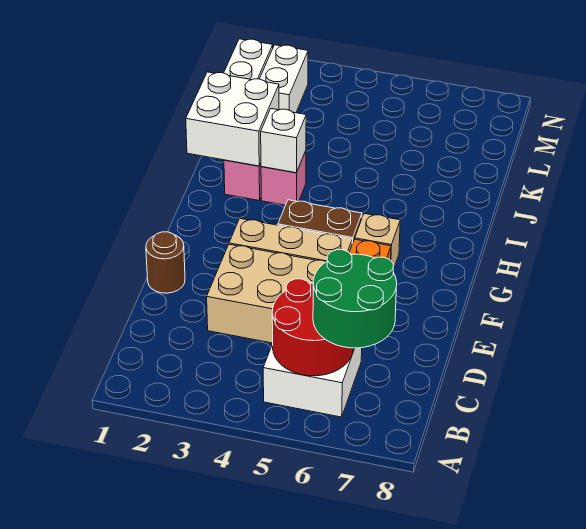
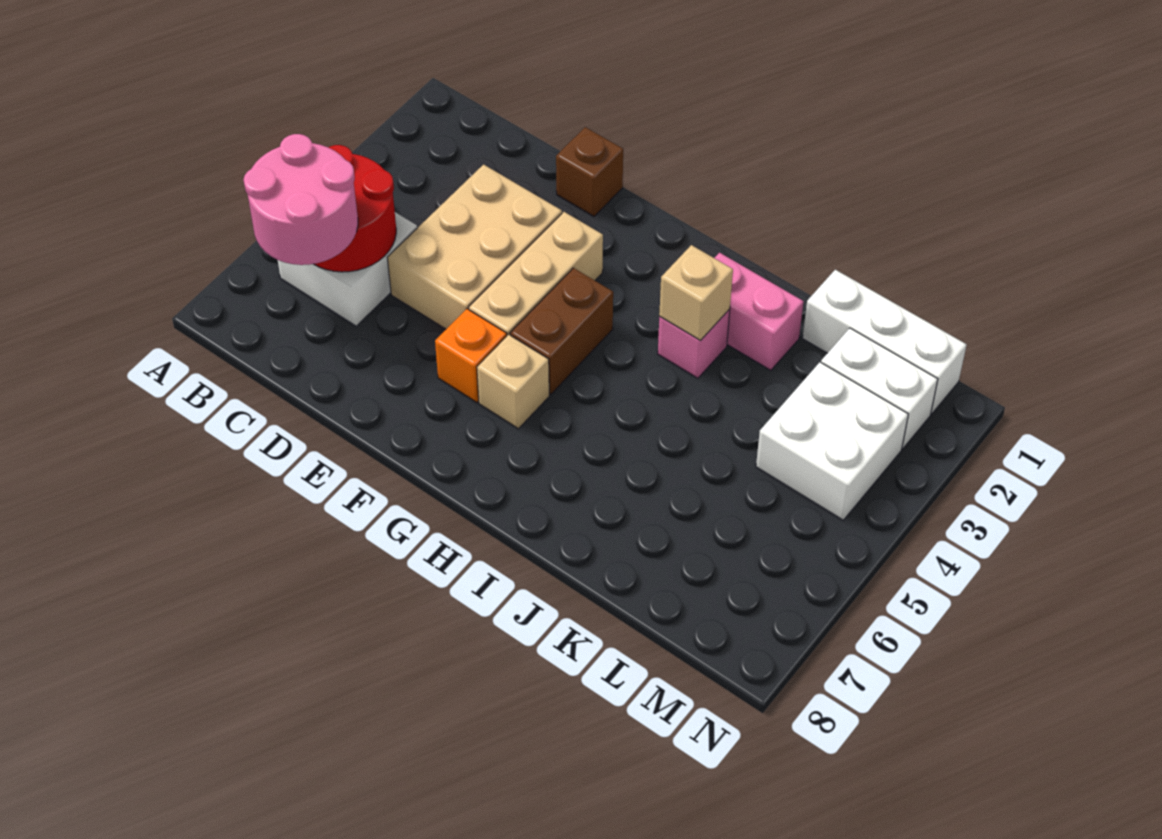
green round brick B6:C7 level 3 -> pink round brick B6:C7 level 3
brown round brick E1 level 1 -> brown brick E1 level 1
white brick I1:J2 level 2 -> white brick L3:M4 level 1
white brick I3 level 2 -> tan brick I3 level 2

